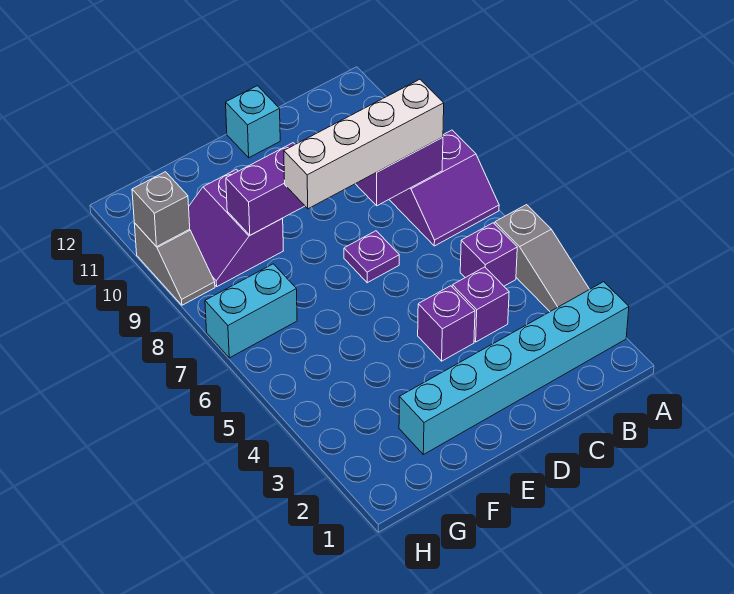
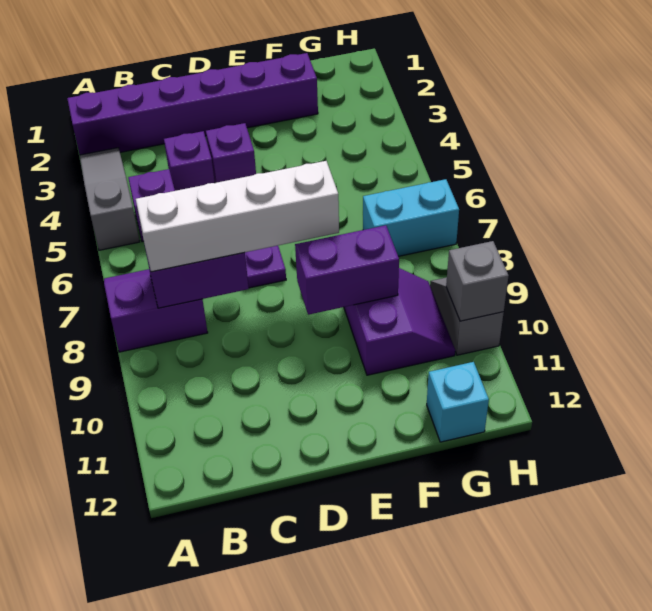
cyan brick A2:F2 level 1 -> purple brick A2:F2 level 1
cyan brick D12 level 1 -> cyan brick G12 level 1

